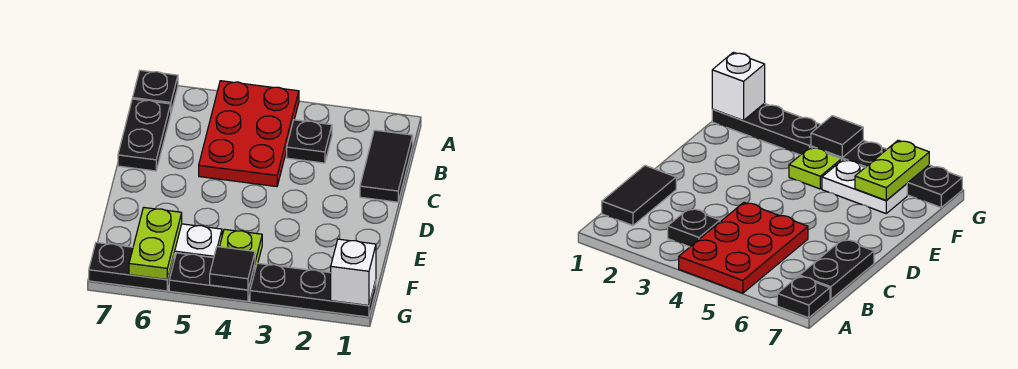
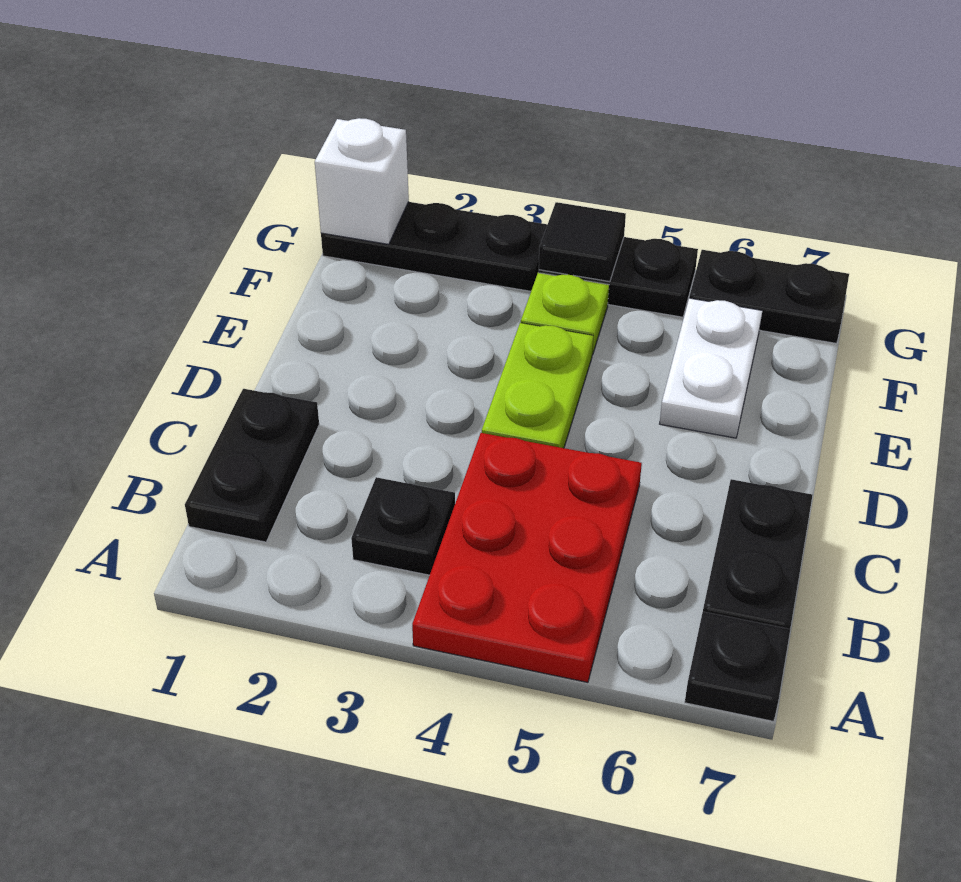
black tile B1:C1 level 1 -> black plate B1:C1 level 1
white plate F5:F6 level 1 -> white plate E6:F6 level 1
lime plate F6:G6 level 2 -> lime plate D4:E4 level 1

